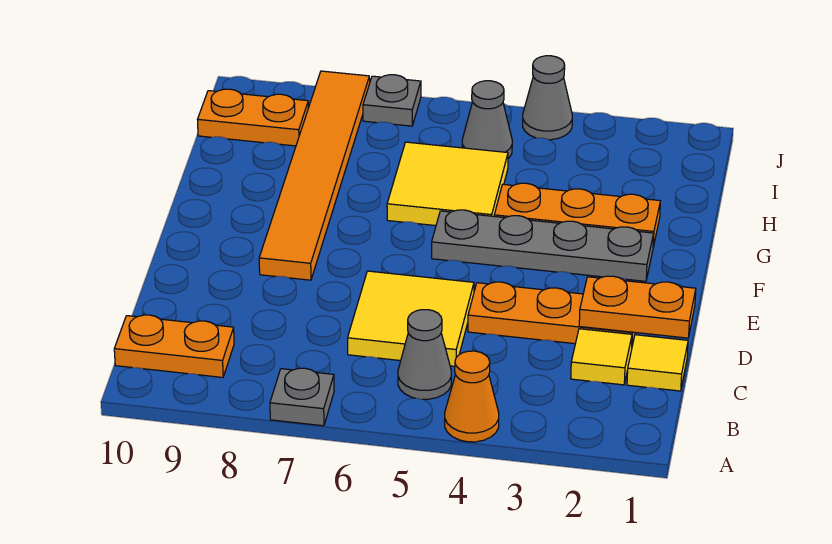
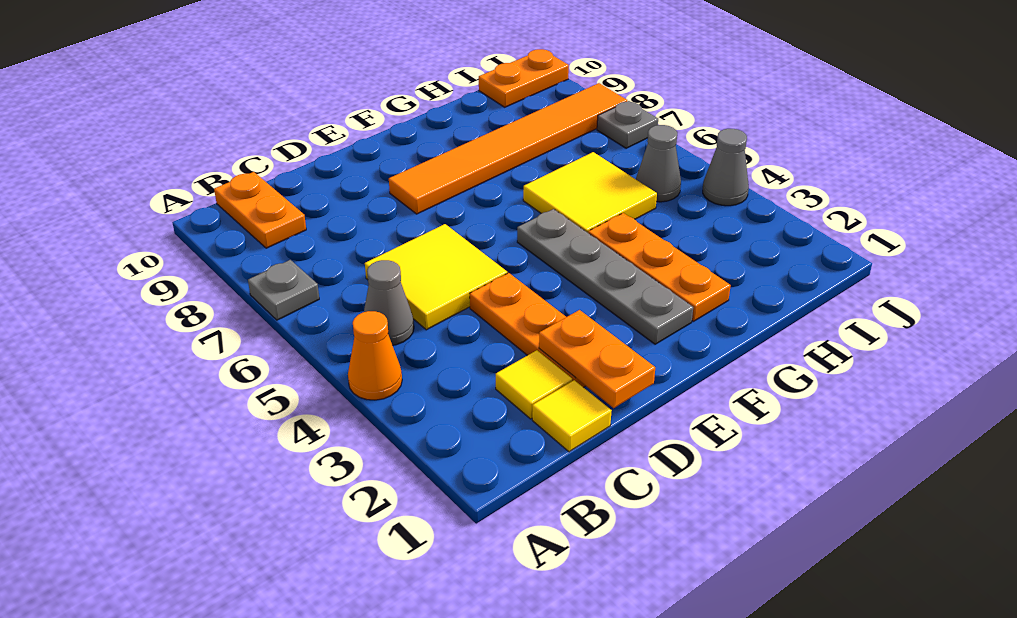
orange plate I9:I10 level 1 -> orange plate I10:J10 level 1

